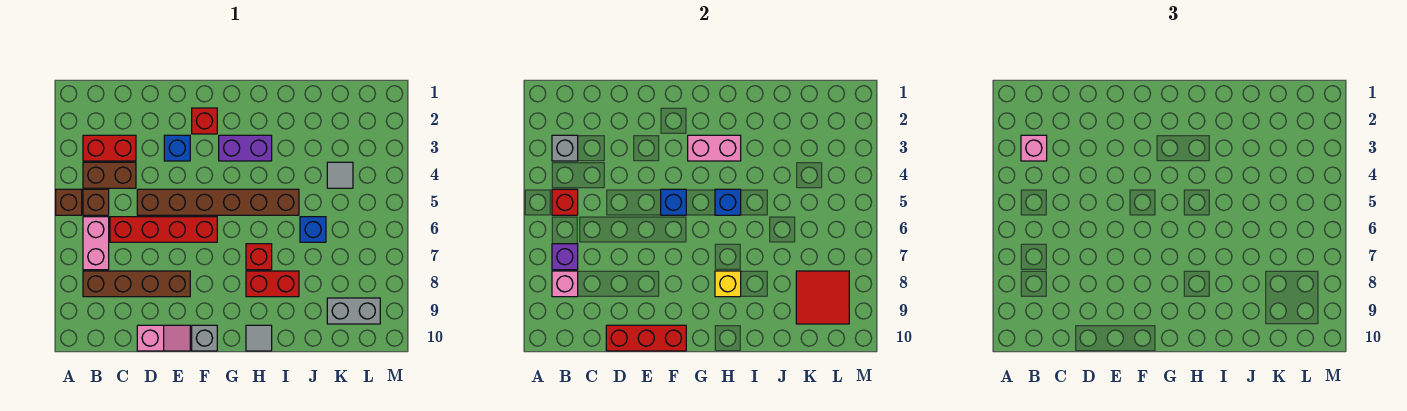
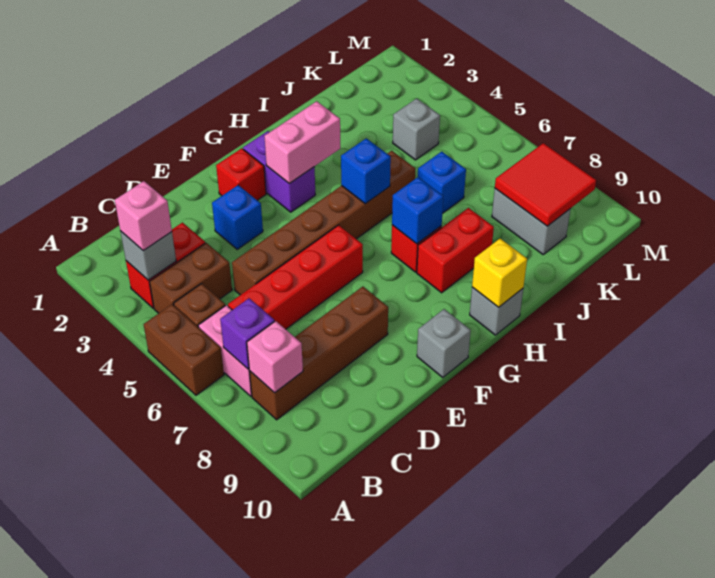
brown brick A5 level 1 -> brown brick A5:A6 level 1
red brick B5 level 2 -> none
pink slope D10:E10 level 1 top D -> none
red brick D10:F10 level 2 -> none
blue brick F5 level 2 -> blue brick H7 level 2
purple brick G3:H3 level 1 -> purple brick G2:G3 level 1
yellow brick H8 level 2 -> yellow brick H10 level 2
grey tile H10 level 1 -> grey brick H10 level 1
grey tile K4 level 1 -> grey brick K4 level 1
grey brick K9:L9 level 1 -> grey brick K8:K9 level 1

